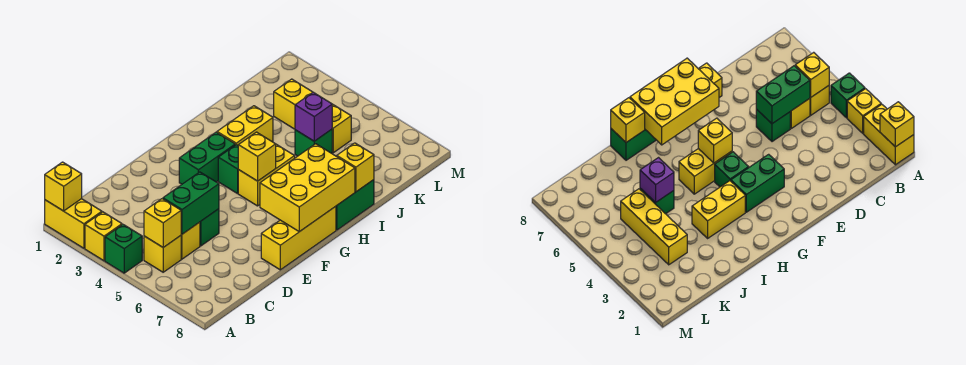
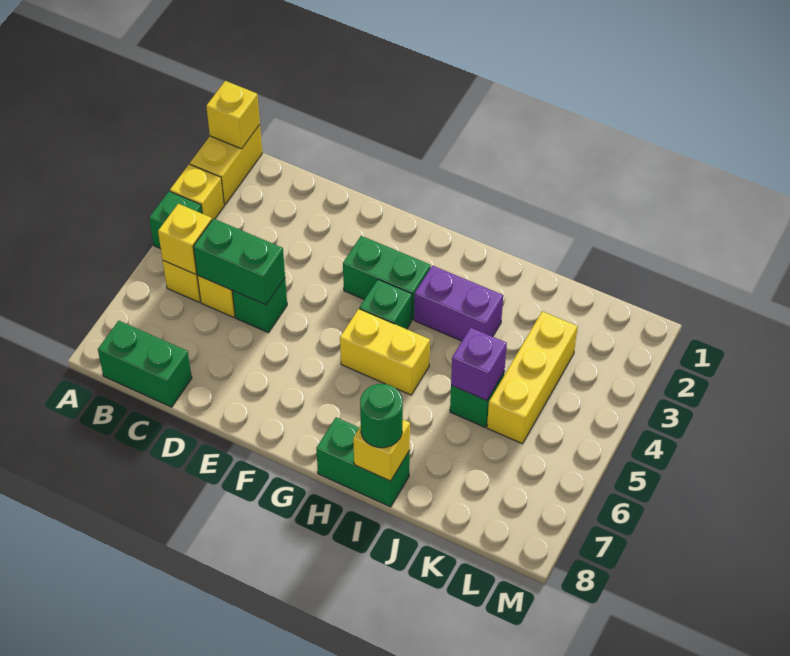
none -> green brick B8:C8 level 1
yellow brick E8:G8 level 1 -> none
yellow brick F7:H8 level 2 -> none
yellow brick G5 level 2 -> none
yellow brick H3:I3 level 1 -> purple brick H3:I3 level 1
none -> green round brick I8 level 3

